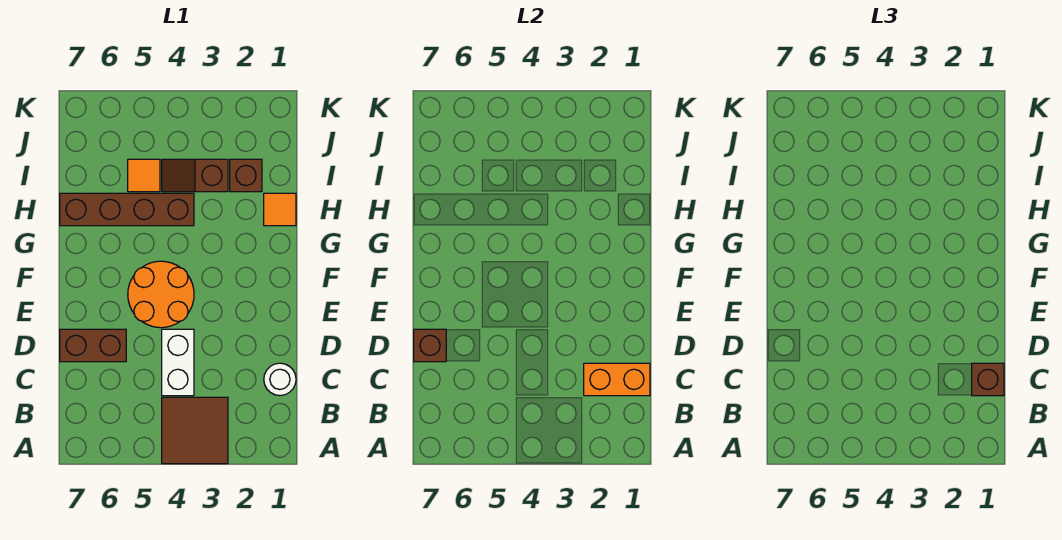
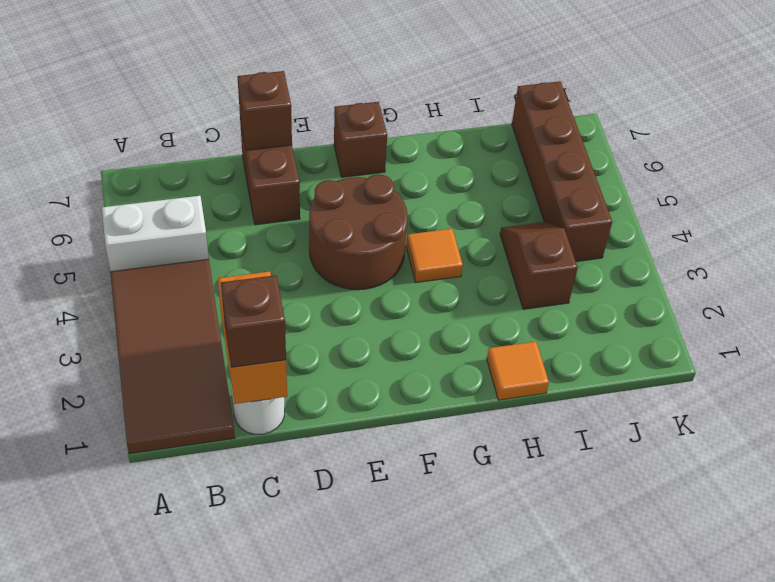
brown tile A3:B4 level 1 -> brown tile A1:B4 level 1
white brick C4:D4 level 1 -> white brick A5:B5 level 1
orange round brick E4:F5 level 1 -> brown round brick E4:F5 level 1
brown brick H4:H7 level 1 -> brown brick J4:J7 level 1
brown brick I2 level 1 -> brown brick F7 level 1
orange tile I5 level 1 -> orange tile G4 level 1

